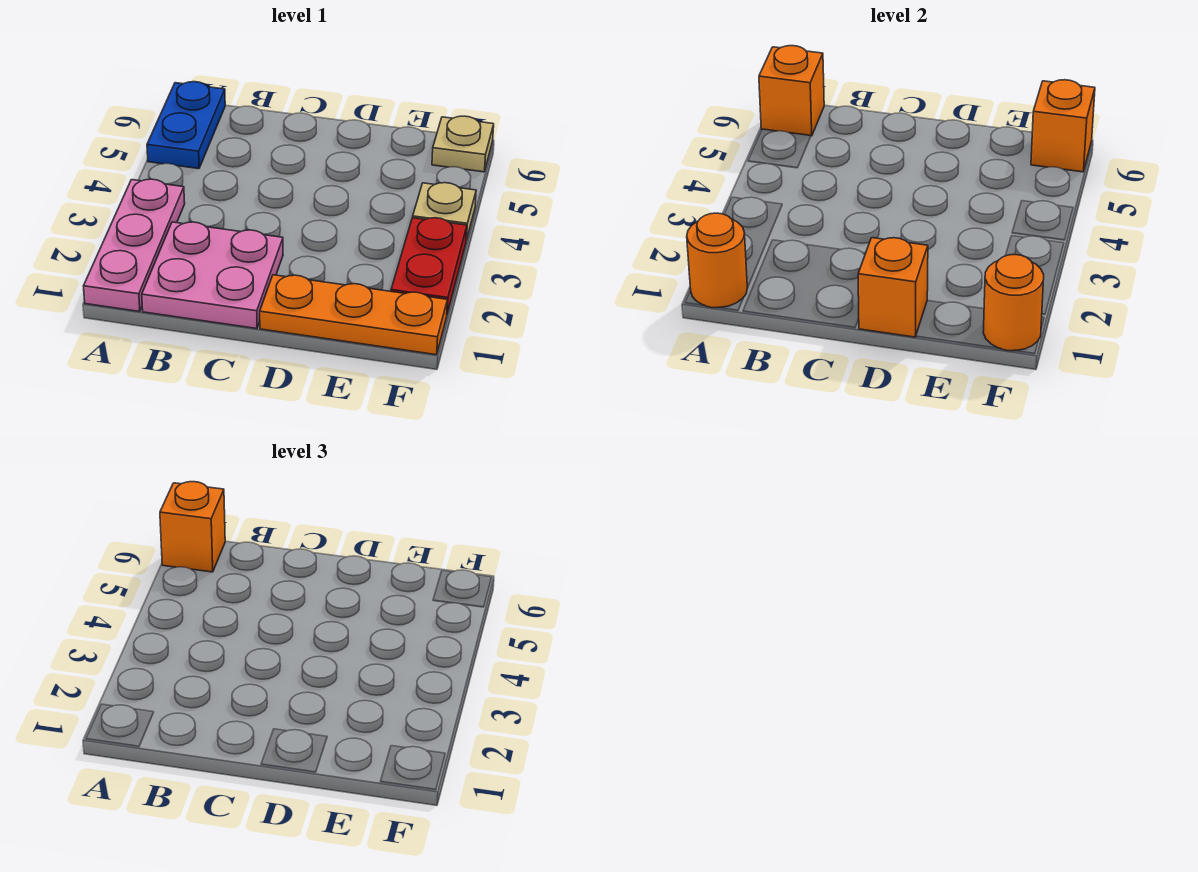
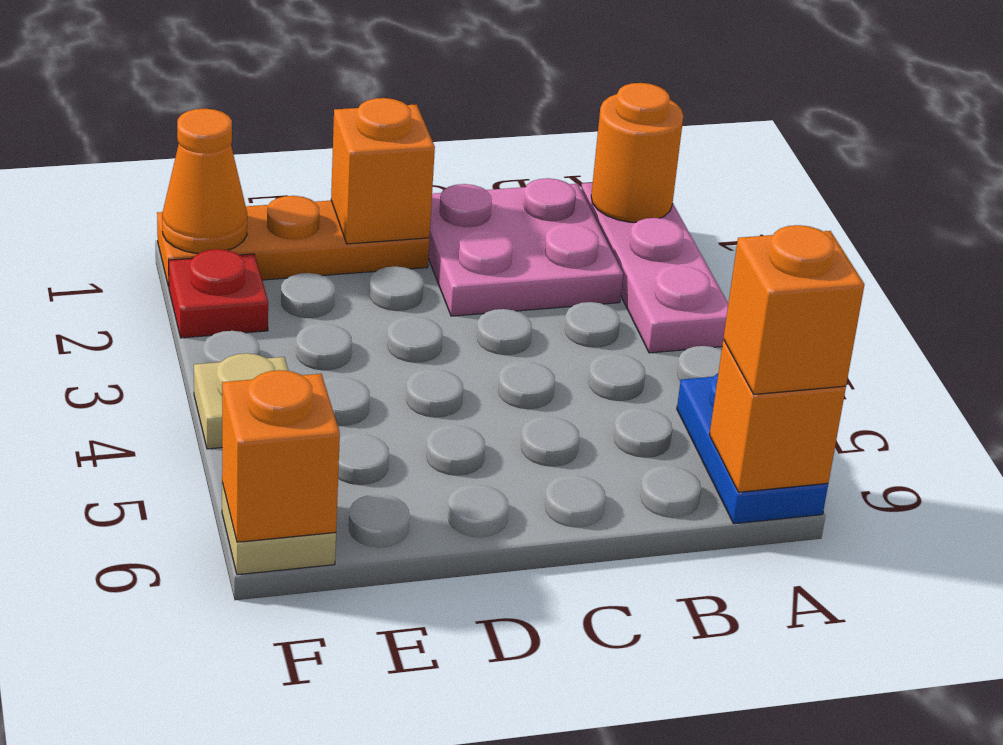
orange round brick F1 level 2 -> orange cone F1 level 2
red plate F2:F3 level 1 -> red plate F2 level 1

